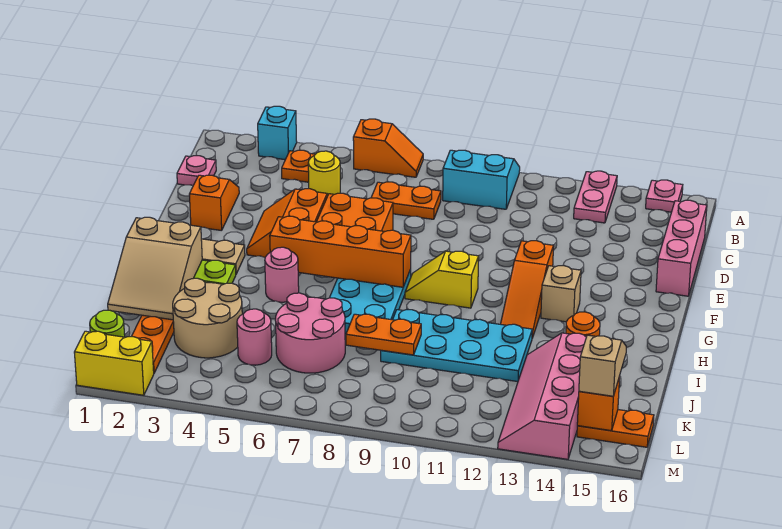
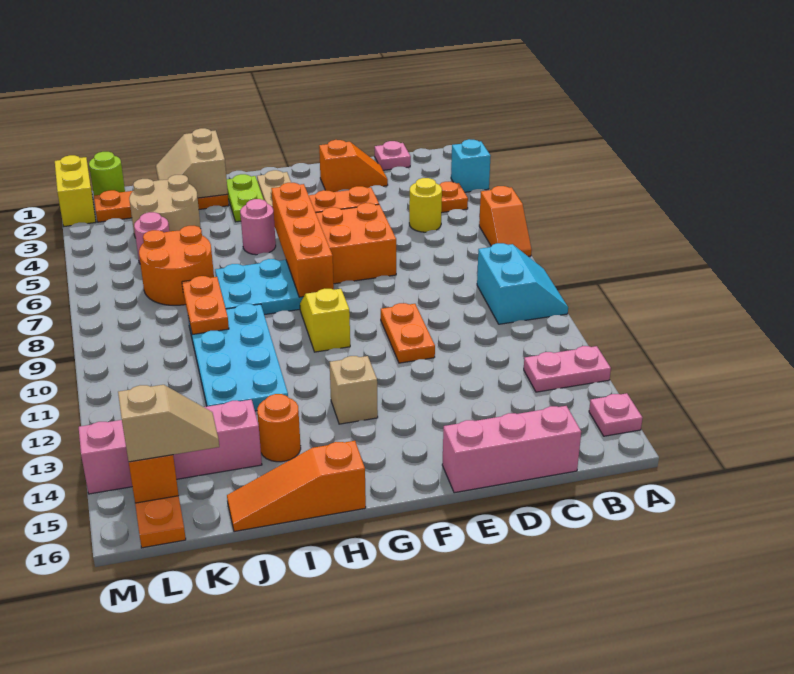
orange plate C7:C8 level 1 -> orange plate E10:E11 level 1
orange slope F12:H12 level 1 top F -> orange slope H16:J16 level 1 top H
tan slope H1:J2 level 2 top H -> tan slope I1:J2 level 2 top I
pink round brick J6:K7 level 1 -> orange round brick J6:K7 level 1

